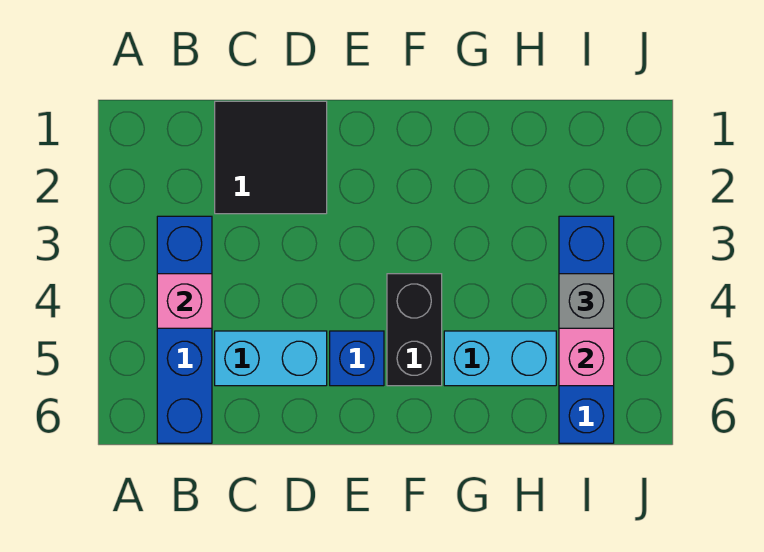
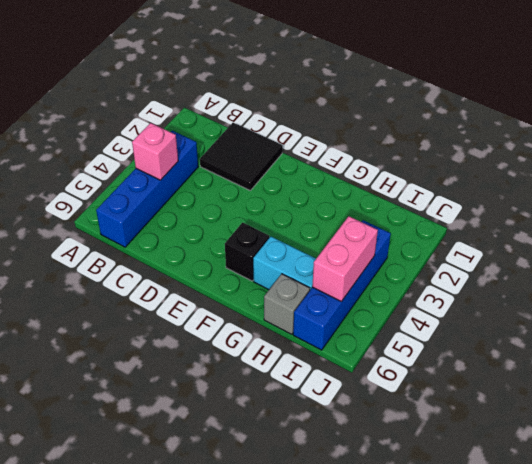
cyan brick C5:D5 level 1 -> none
blue brick E5 level 1 -> none
black brick F4:F5 level 1 -> black brick F5 level 1
grey brick I4 level 3 -> grey brick H6 level 1

